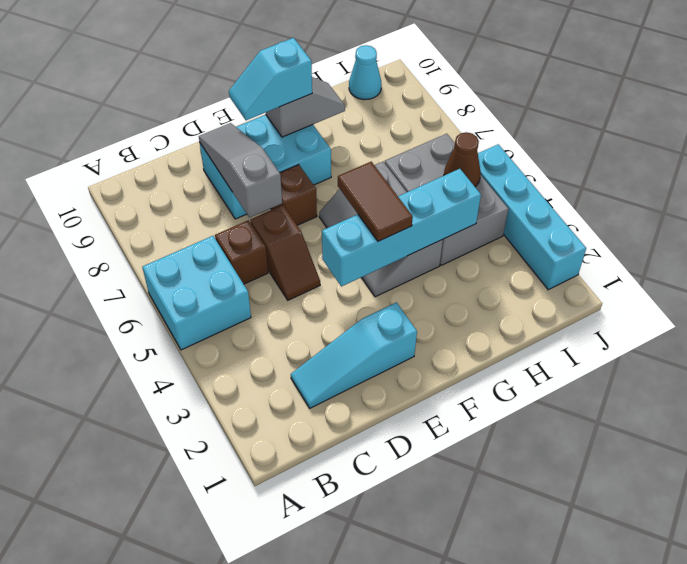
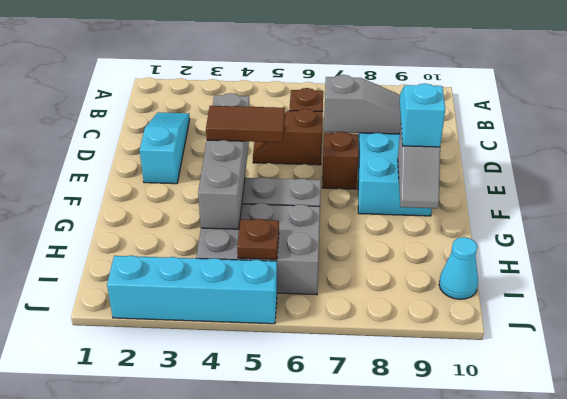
cyan brick A5:B6 level 1 -> none
cyan brick E4:H4 level 2 -> grey brick E4:H4 level 2
brown cone I5 level 2 -> brown plate I5 level 2

